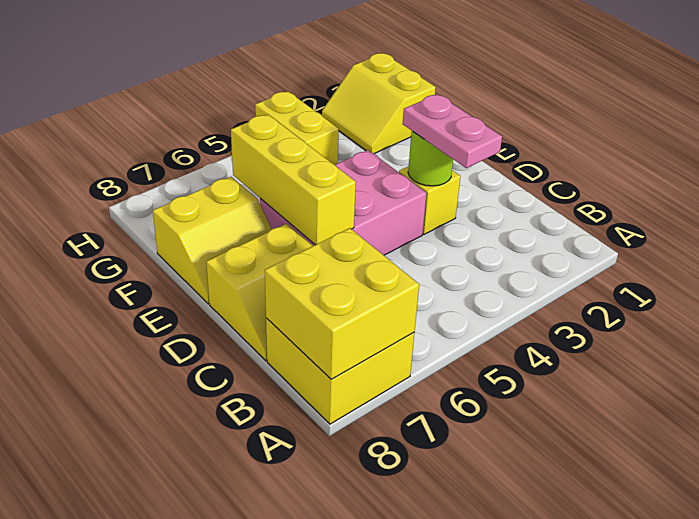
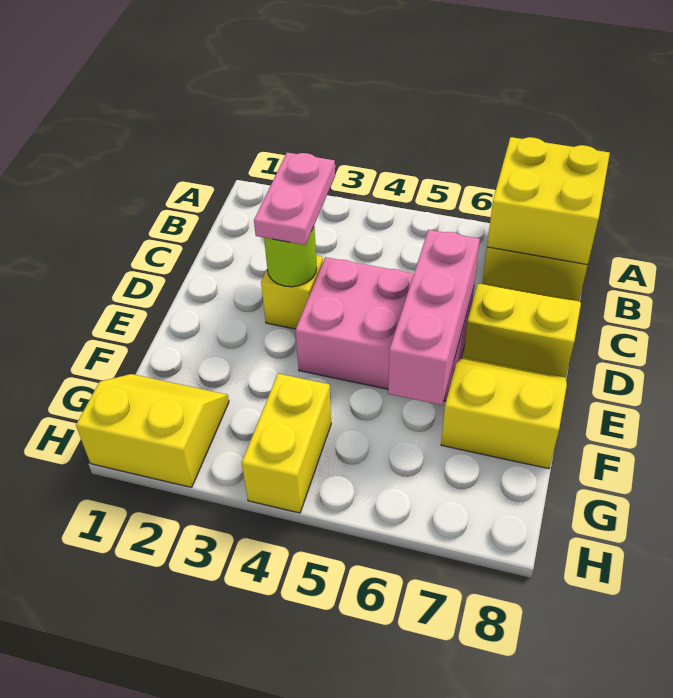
yellow brick D6:F6 level 2 -> pink brick D6:F6 level 2
yellow slope G1:H2 level 1 top 1 -> yellow slope G1:H2 level 1 top H

